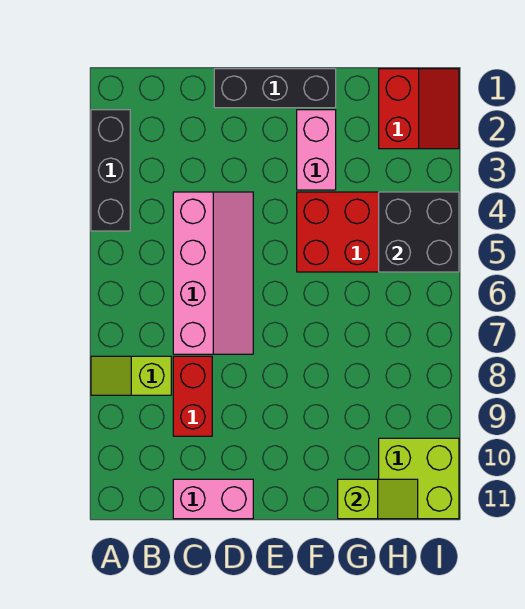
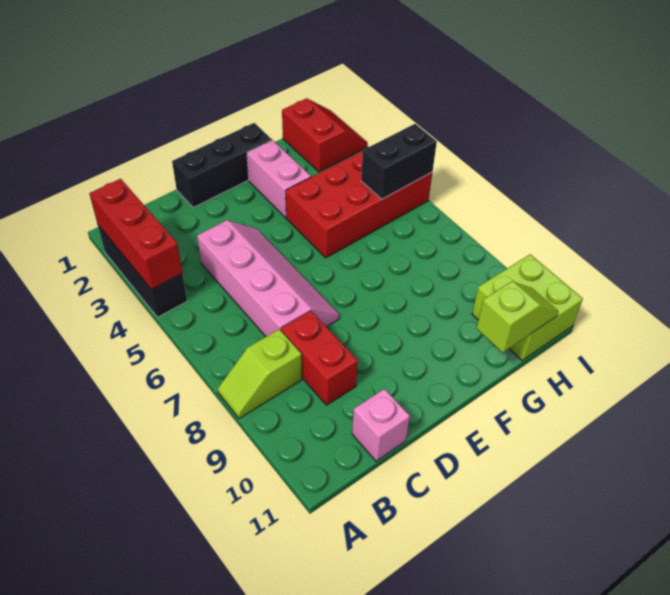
none -> red brick A2:A4 level 2
pink brick C11:D11 level 1 -> pink brick C11 level 1
black brick H4:I5 level 2 -> black brick H5:I5 level 2

